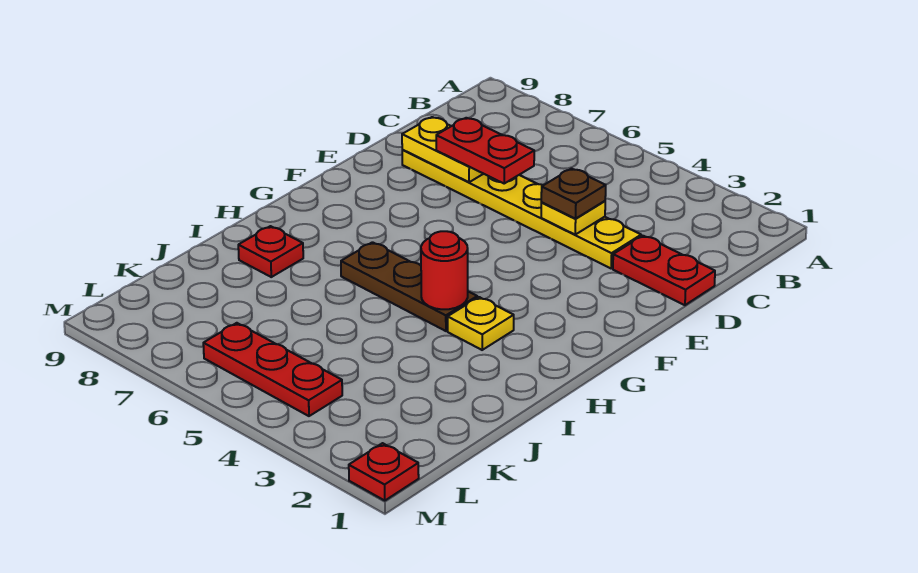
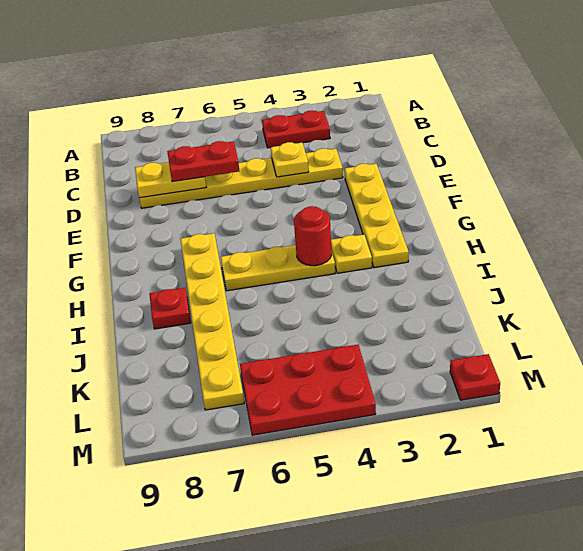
red plate D1:D2 level 1 -> red plate B3:B4 level 1
brown plate D4 level 3 -> none
none -> yellow plate E2:H2 level 1
none -> yellow plate G7:L7 level 1
brown plate H4:H6 level 1 -> yellow plate H4:H6 level 1
red plate L4:L6 level 1 -> red plate L4:M6 level 1

